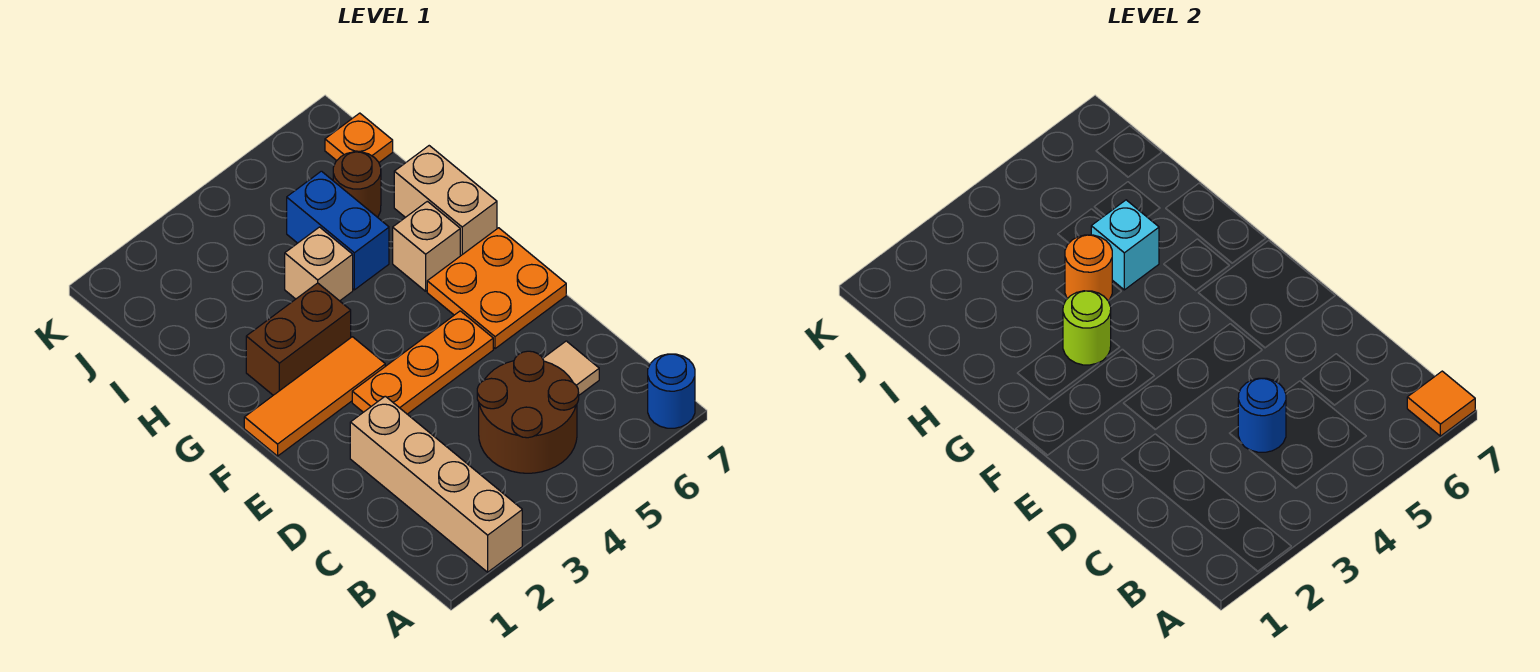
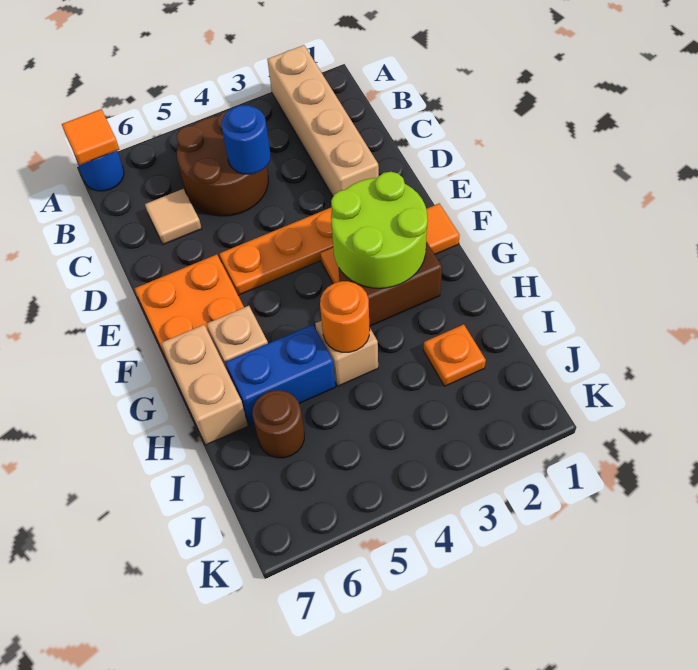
lime round brick G3 level 2 -> lime round brick F2:G3 level 2
blue brick H5:I5 level 1 -> blue brick H5:H6 level 1
cyan brick H5 level 2 -> none
orange plate J7 level 1 -> orange plate I2 level 1

